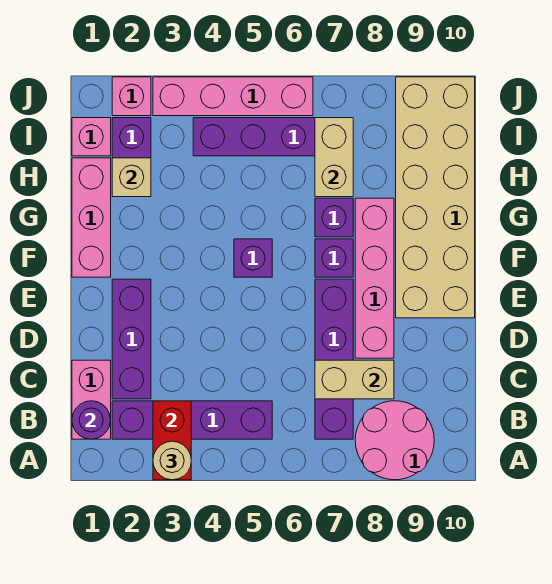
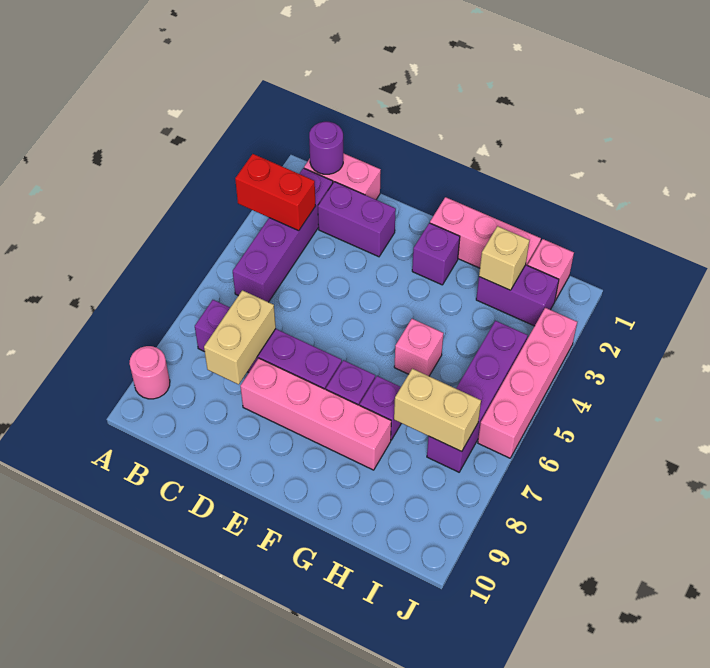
tan round brick A3 level 3 -> none
pink round brick A8:B9 level 1 -> pink round brick A9 level 1
purple brick C2:E2 level 1 -> purple brick C2:D2 level 1
tan brick E9:J10 level 1 -> none
purple brick F5 level 1 -> purple brick F2 level 1
pink brick J2 level 1 -> pink brick G5 level 1

